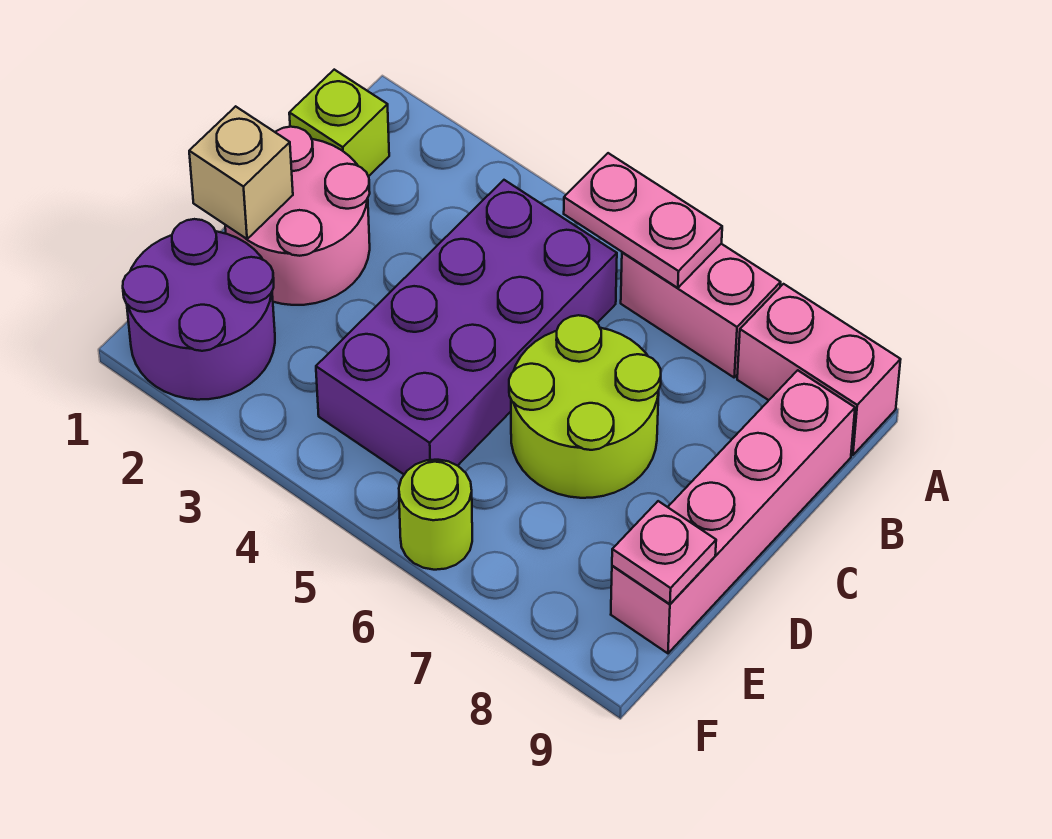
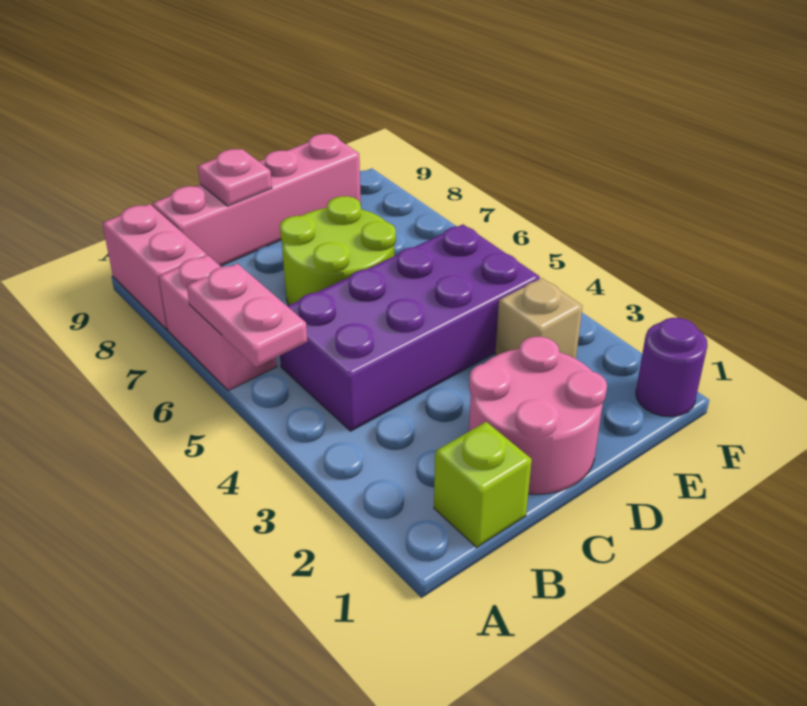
tan brick D1 level 2 -> tan brick E3 level 1
purple round brick E1:F2 level 1 -> purple round brick F1 level 1
pink plate E9 level 2 -> pink plate C9 level 2
lime round brick F6 level 1 -> none

